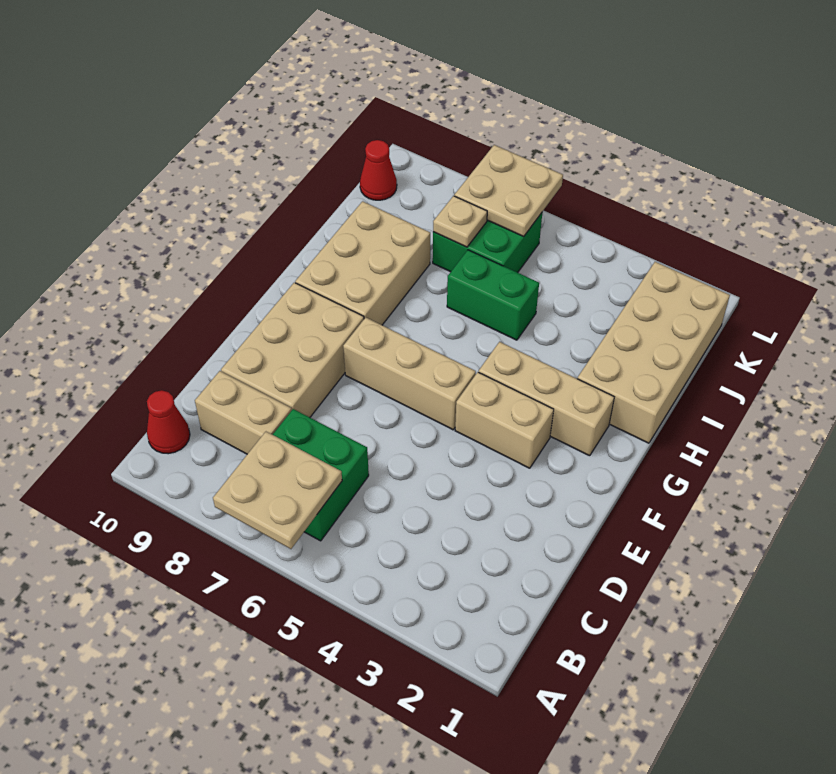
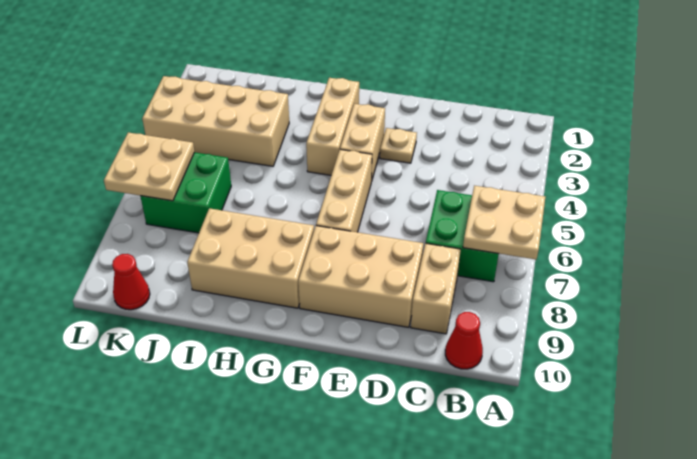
tan brick H1:K2 level 1 -> tan brick I3:L4 level 1
green brick I5:I6 level 1 -> none
tan plate J7 level 2 -> tan plate E3 level 1

